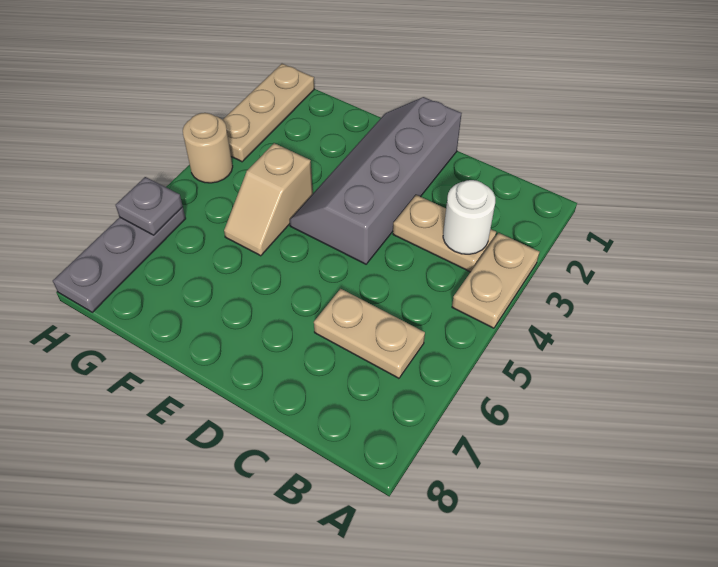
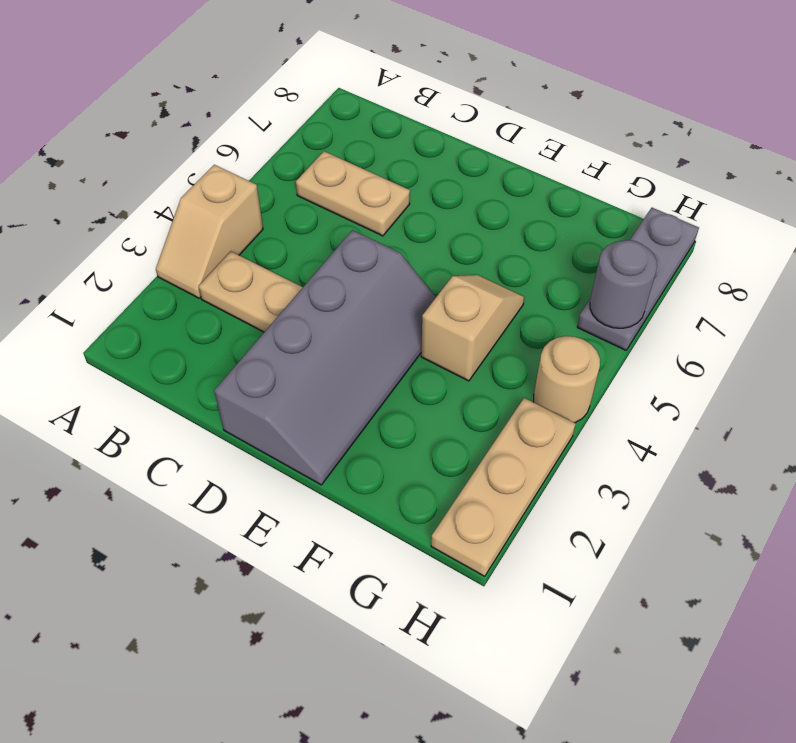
tan plate A3:A4 level 1 -> tan slope A3:A4 level 1 top 4
white round brick B3 level 2 -> none
grey plate H6 level 2 -> grey round brick H6 level 2

